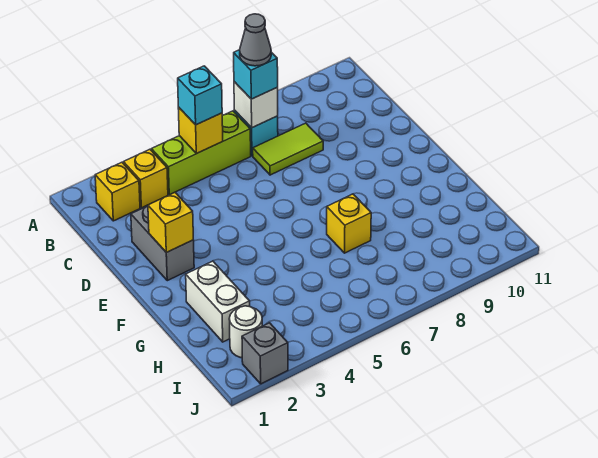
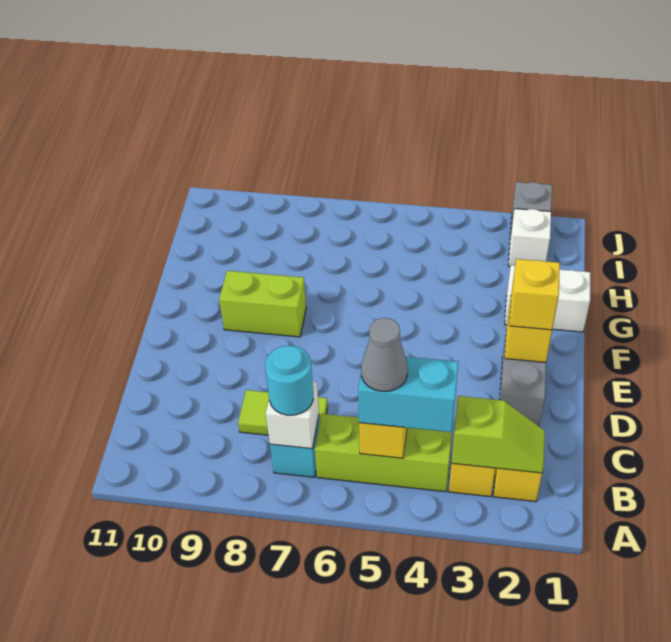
none -> lime slope B2:B3 level 2 top 3
cyan brick B5 level 3 -> cyan brick B4:B5 level 3
cyan brick B7 level 3 -> cyan round brick B7 level 3
grey cone B7 level 4 -> grey cone B5 level 4
none -> lime brick F8:F9 level 1
white brick G2:H2 level 1 -> white brick G1:G2 level 1
yellow brick G7 level 1 -> yellow brick E2 level 3
white round brick I2 level 1 -> white brick I2 level 1

